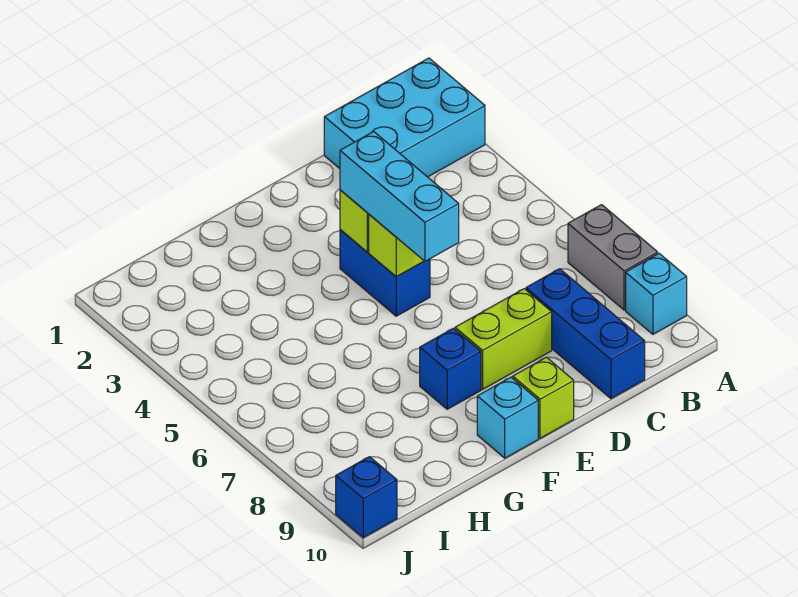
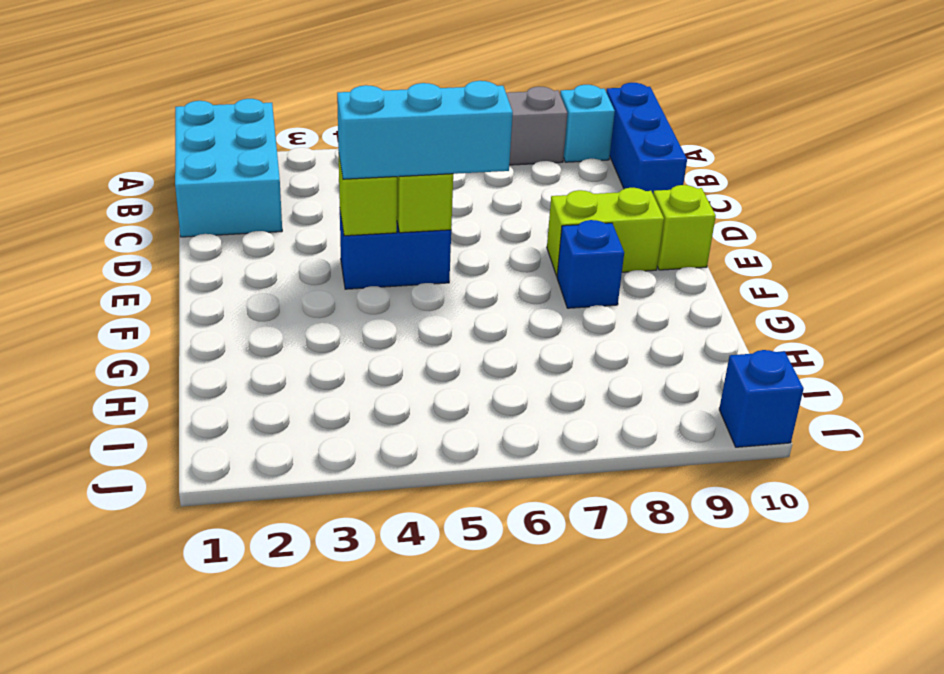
blue brick C8:C10 level 1 -> blue brick A10:C10 level 1
lime brick D8:E8 level 1 -> lime brick E8:E9 level 1
cyan brick F10 level 1 -> none

